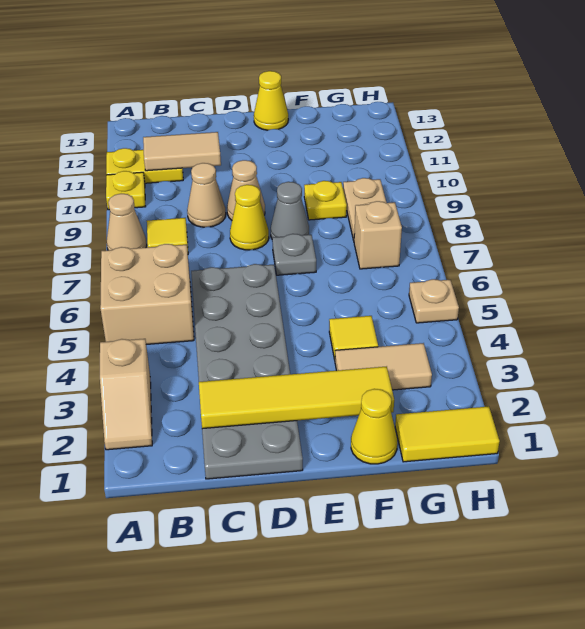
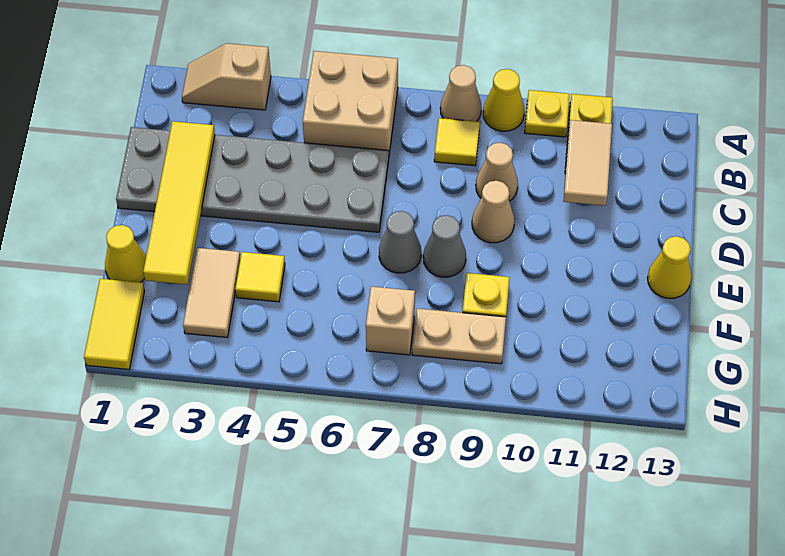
yellow cone D8 level 1 -> yellow cone A9 level 1
grey plate E7 level 1 -> grey cone E7 level 1
tan plate H5 level 1 -> none

